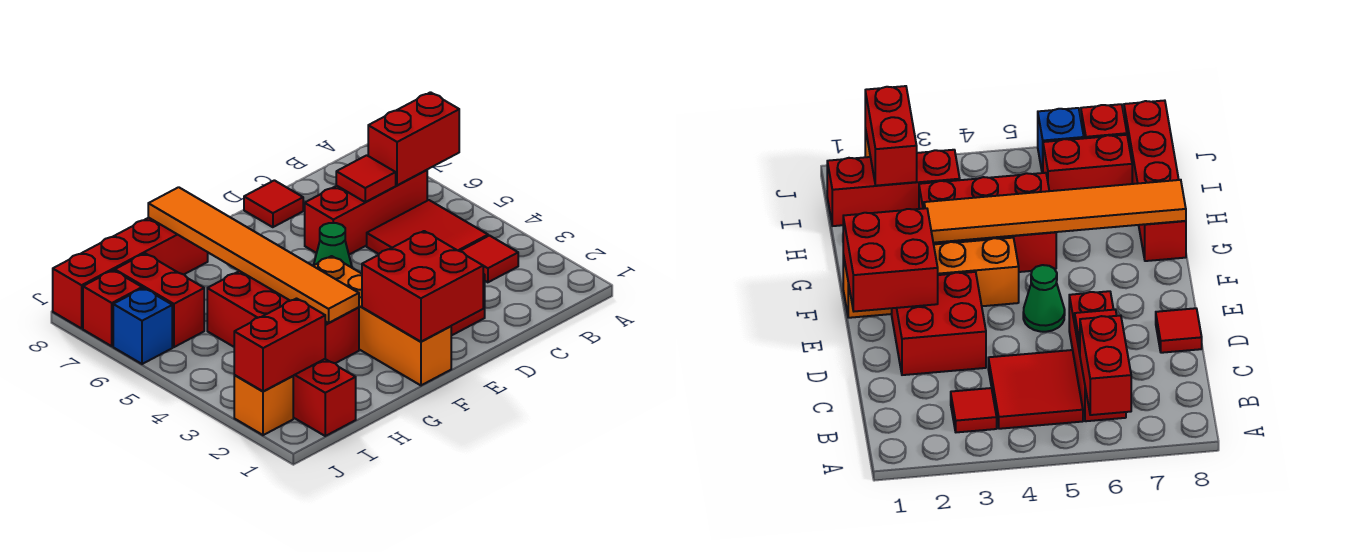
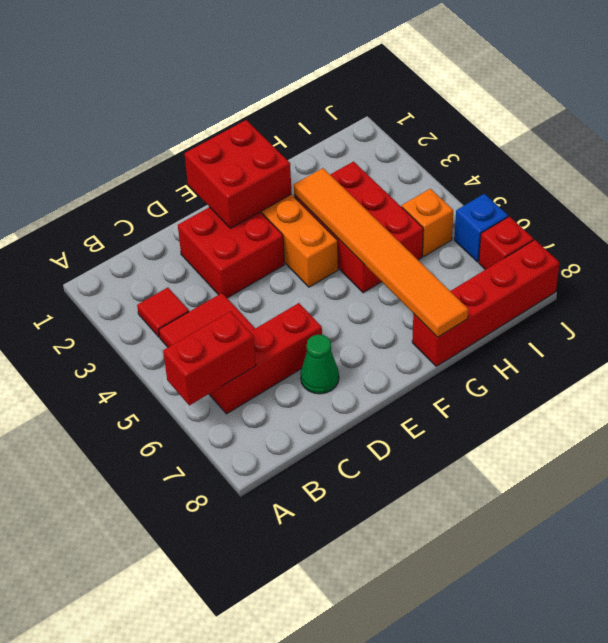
red tile C6 level 2 -> none
red tile D8 level 1 -> none
green cone E5 level 1 -> green cone D7 level 1
red brick I1:I3 level 1 -> none
red brick I2:J2 level 2 -> none
red brick I6:I7 level 1 -> none
orange brick J2 level 1 -> orange brick I5 level 1

